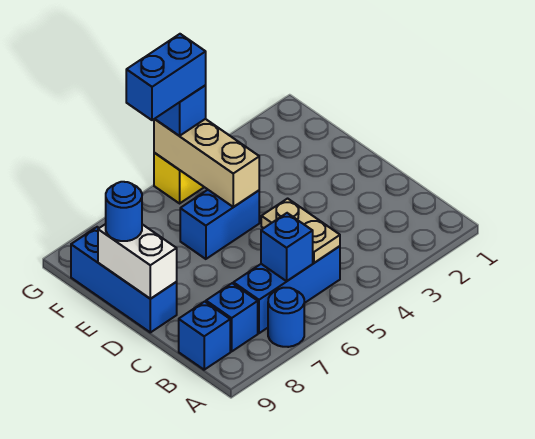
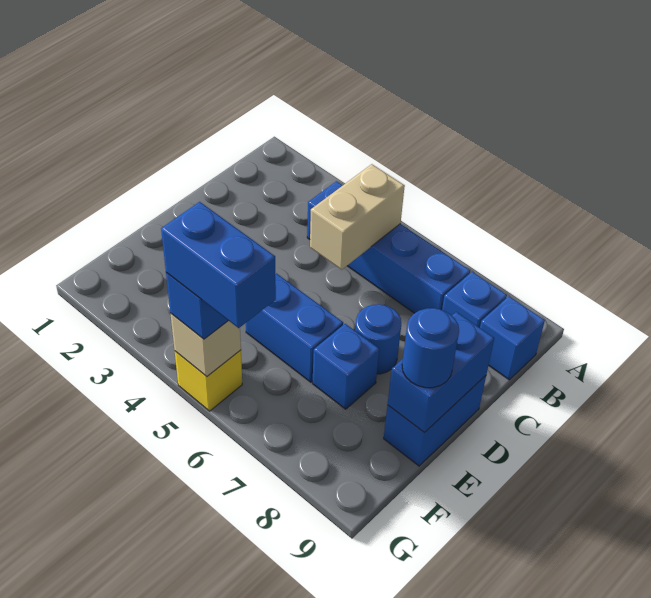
blue round brick A7 level 1 -> blue round brick D7 level 1
blue brick B5:B7 level 1 -> blue brick B4:B7 level 1
tan plate B5:C5 level 2 -> tan brick B5:C5 level 2
blue brick B6 level 2 -> blue brick E7 level 1
blue brick D9:F9 level 1 -> blue brick D9:E9 level 1
white brick D9:E9 level 2 -> blue brick D9:E9 level 2
tan brick E5:G5 level 2 -> tan brick G5 level 2

